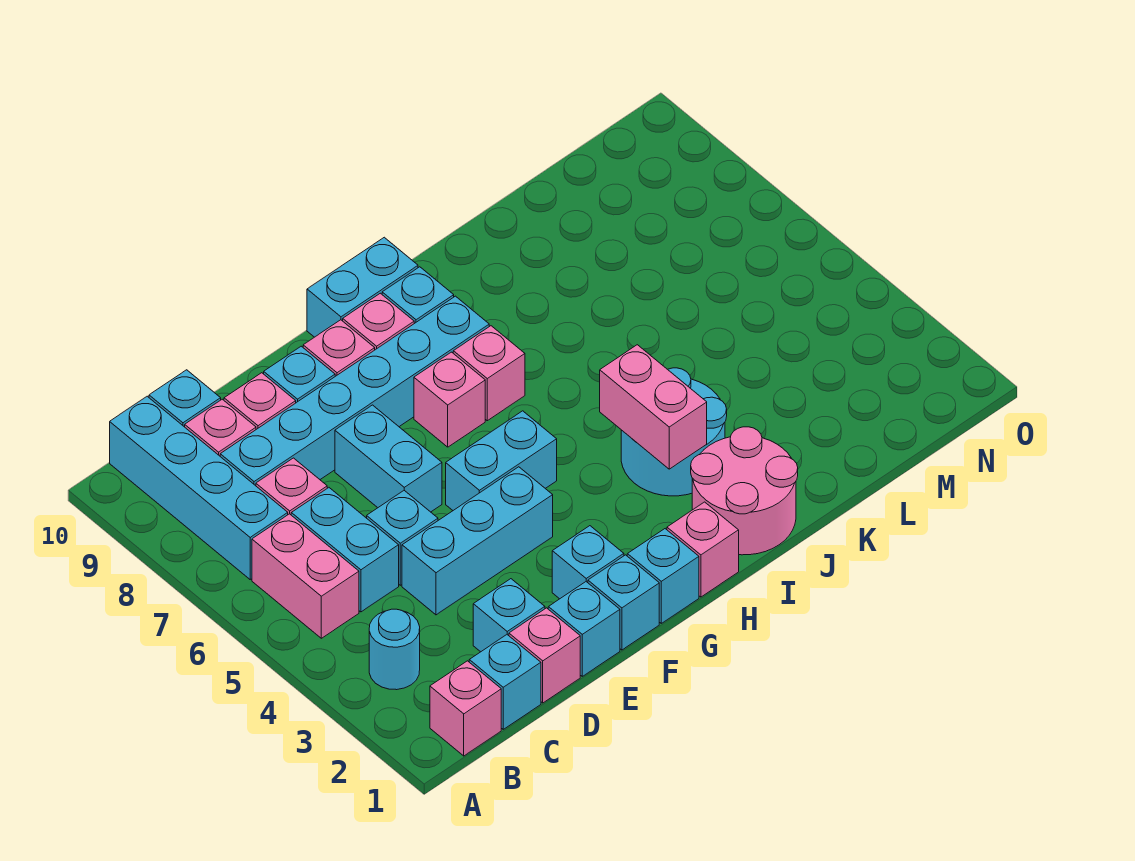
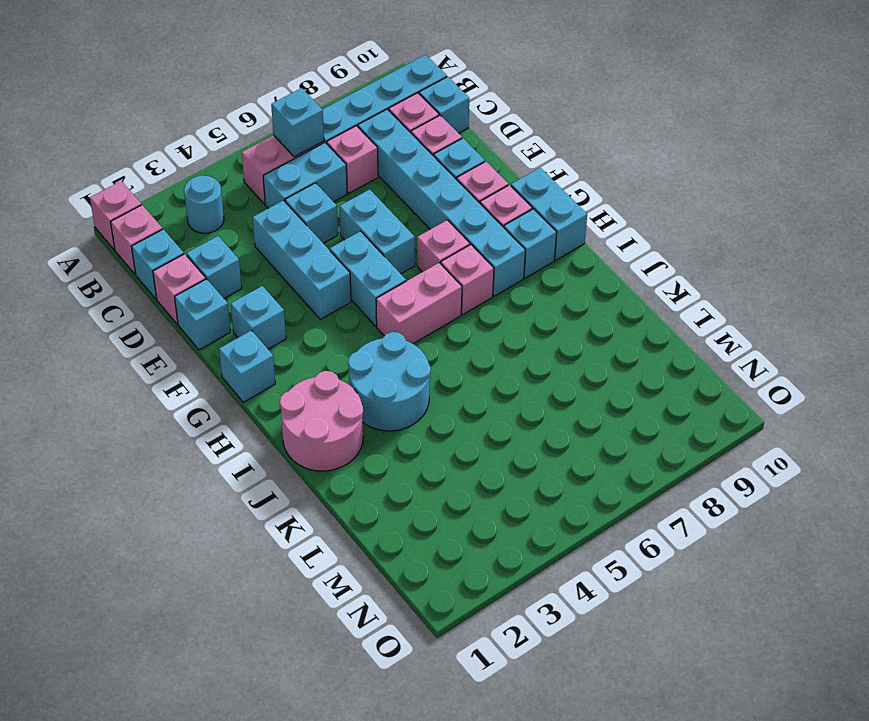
cyan brick E6:E7 level 1 -> cyan brick E6:F6 level 1
cyan brick F1 level 1 -> cyan brick B6 level 2
pink brick H1 level 1 -> pink brick A1 level 1
pink brick I3:I4 level 2 -> pink brick H5:H6 level 1

